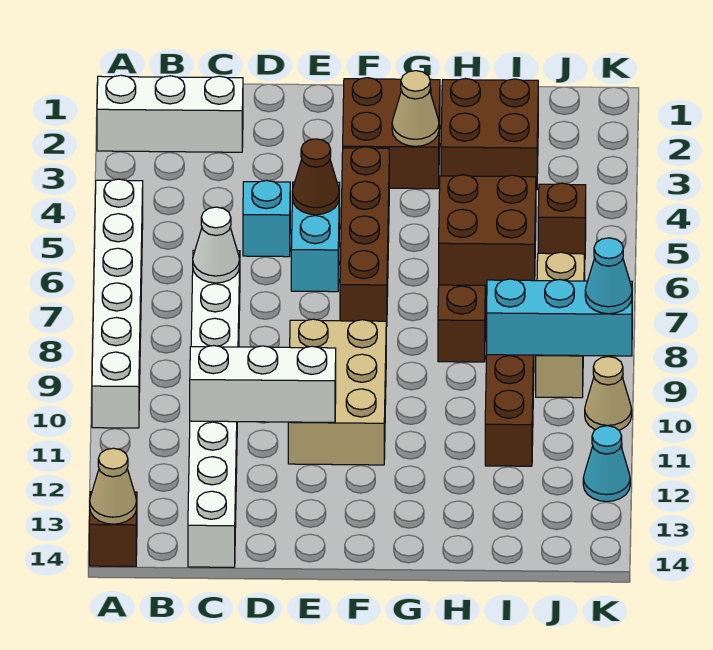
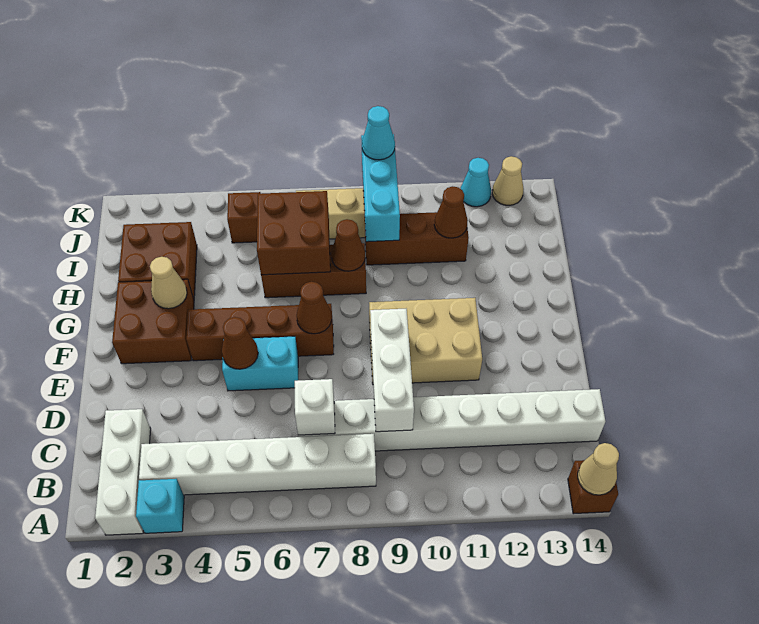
white brick A5:A10 level 1 -> white brick B3:B8 level 1
white cone C7 level 2 -> white brick C7 level 2
white brick C11:E11 level 2 -> white brick C9:E9 level 2
cyan brick D5 level 1 -> cyan brick A3 level 1
none -> brown cone F7 level 2
none -> brown cone H8 level 2
none -> brown cone I11 level 2
tan cone K10 level 1 -> tan cone K13 level 1

